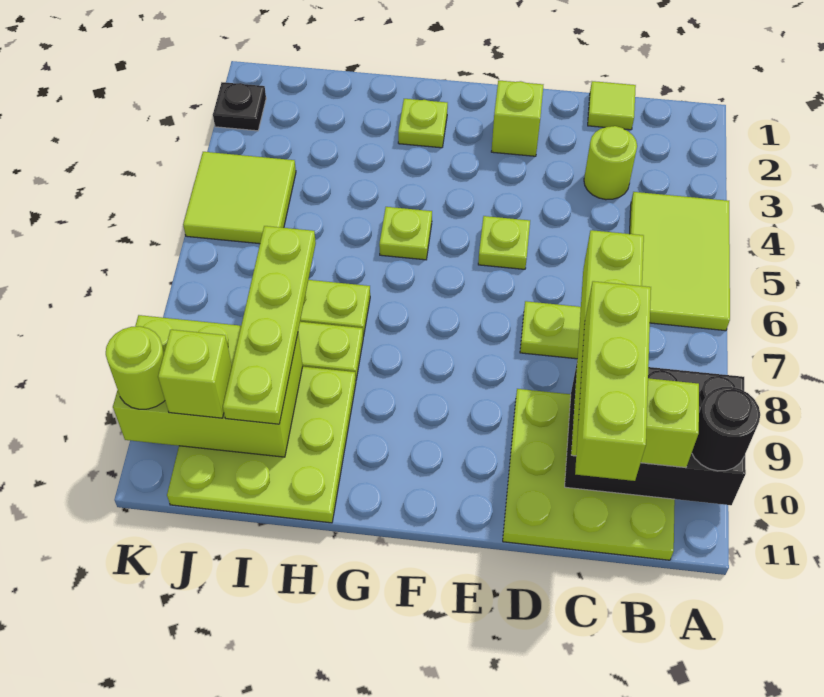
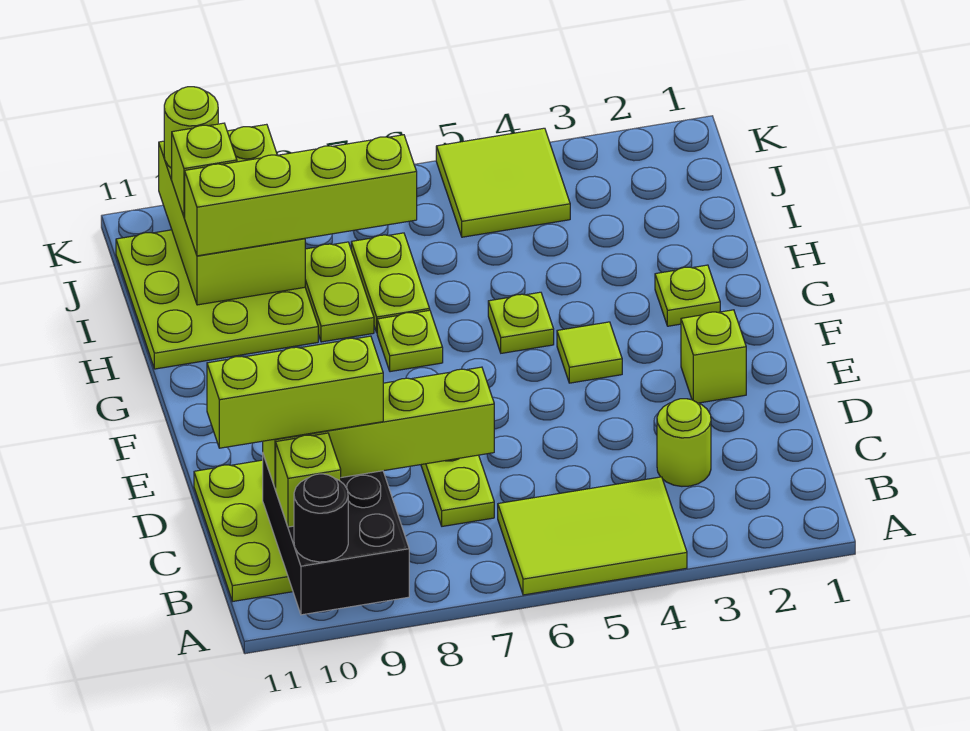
lime tile C1 level 1 -> lime tile F4 level 1
lime plate E5 level 1 -> lime plate G7 level 1
lime plate I7:I10 level 3 -> lime brick I7:I10 level 3
black plate K2 level 1 -> none

